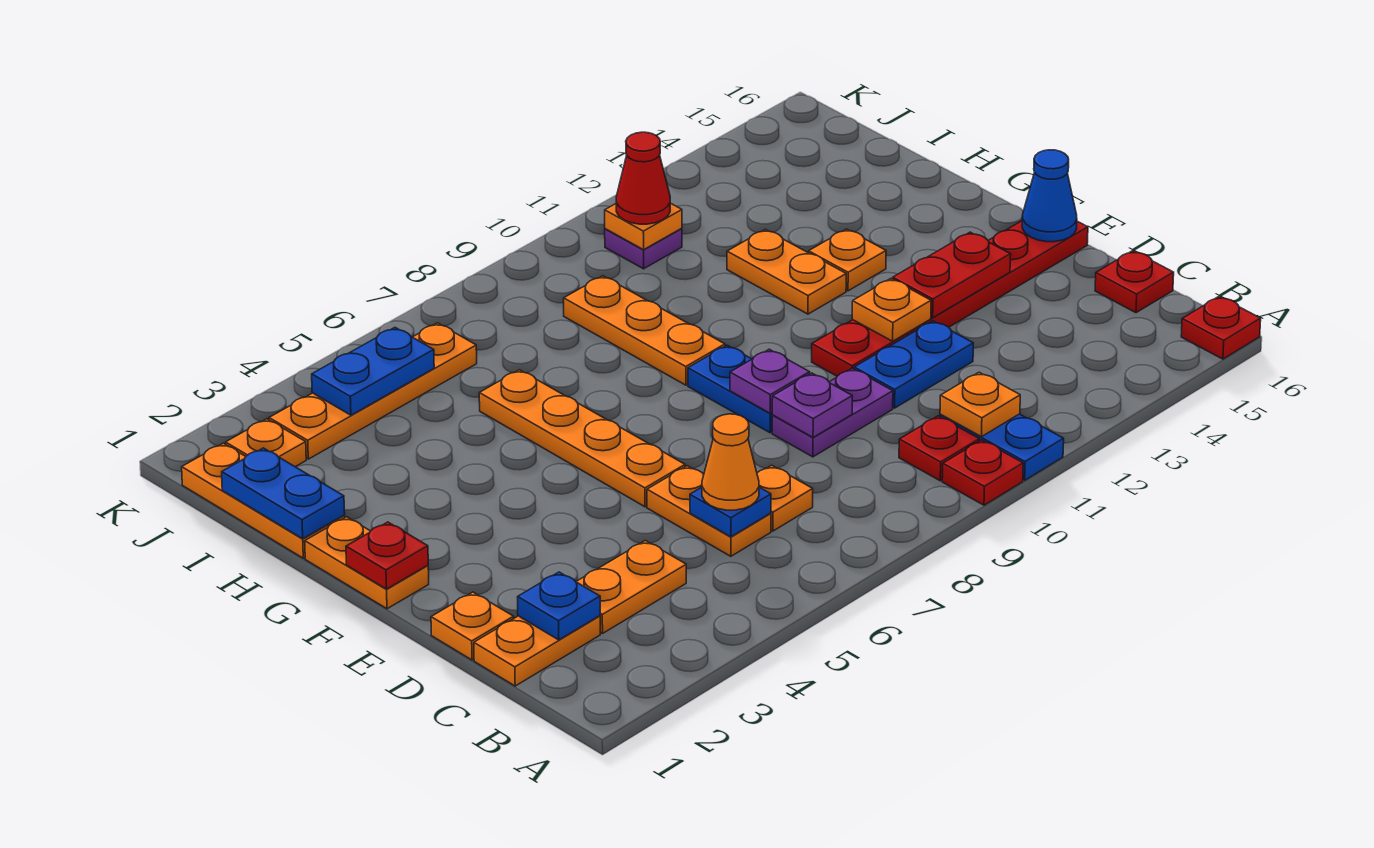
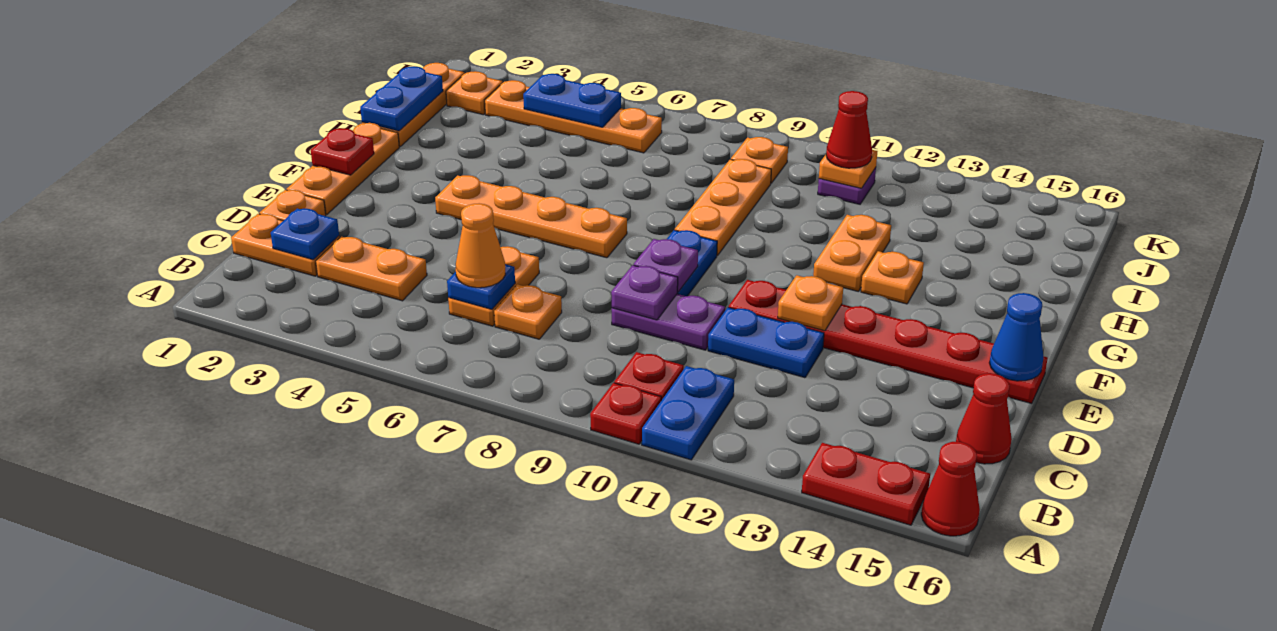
red plate A16 level 1 -> red cone A16 level 1
orange plate B11 level 2 -> orange plate J9 level 1
red plate C16 level 1 -> red cone C16 level 1
orange plate E6:H6 level 1 -> orange plate F4:F7 level 1
red plate E13:E14 level 2 -> red plate A14:A15 level 1
orange plate F1:G1 level 1 -> orange plate E1:G1 level 1

